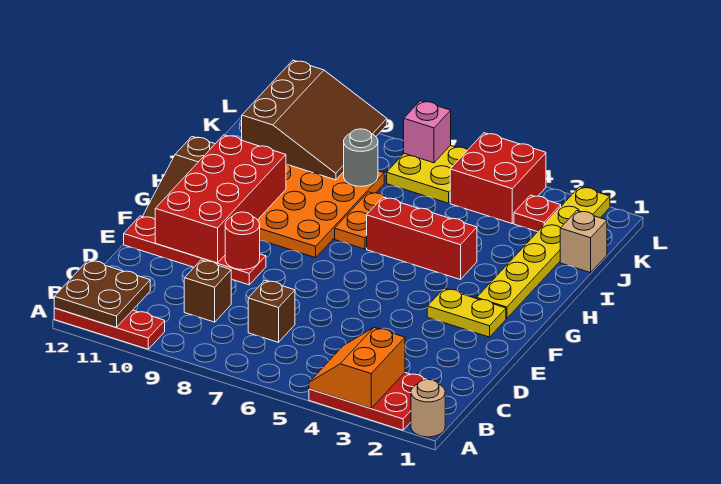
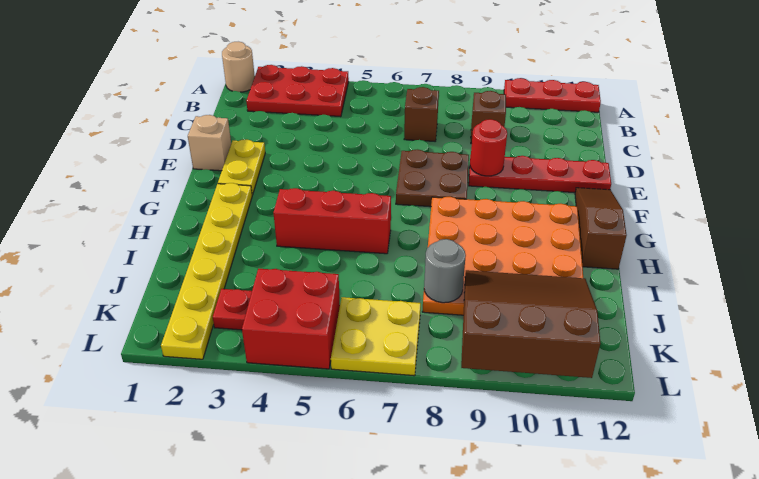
orange slope A3:B4 level 2 top 3 -> none
brown plate A11:B12 level 2 -> brown plate E7:F8 level 1
red brick E10:H11 level 2 -> none
yellow plate F2:F3 level 1 -> yellow plate E2:F2 level 1
orange plate H7:I7 level 1 -> none
tan brick J1 level 1 -> tan brick E1 level 1
brown slope J9:L11 level 2 top 11 -> brown slope J9:L11 level 2 top L
pink brick L7 level 2 -> none

